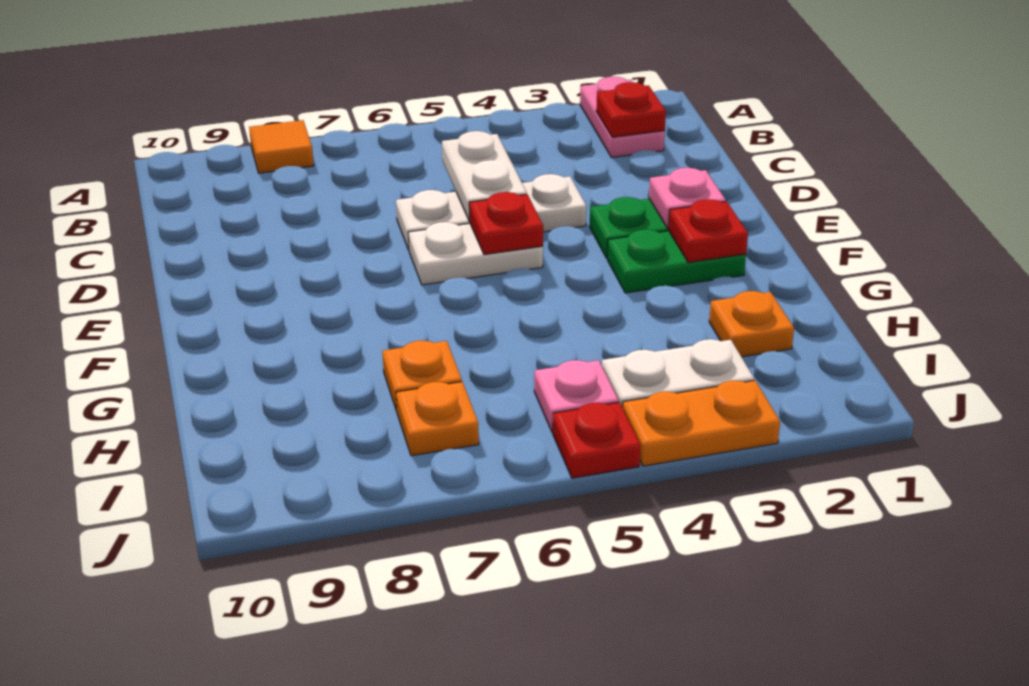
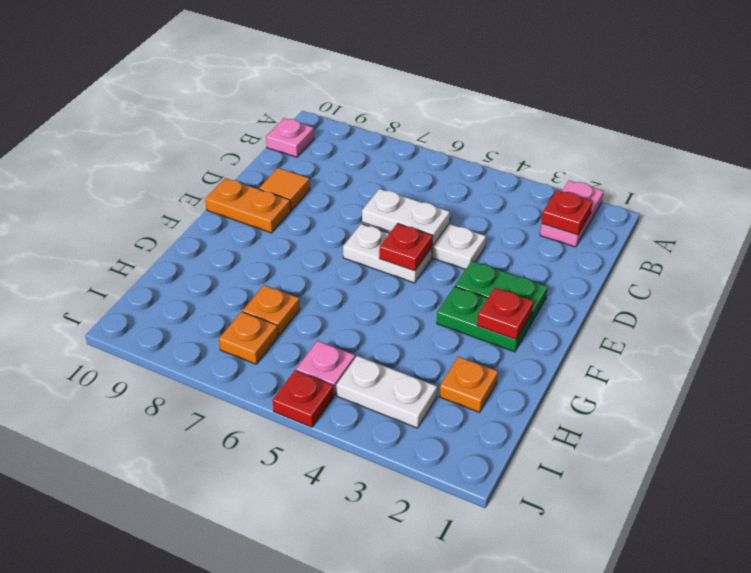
orange tile A8 level 1 -> orange tile D9 level 1
white plate C5:D5 level 2 -> white plate D5:D6 level 2
pink plate E2 level 2 -> pink plate B10 level 1
orange plate J3:J4 level 1 -> orange plate E9:E10 level 1

